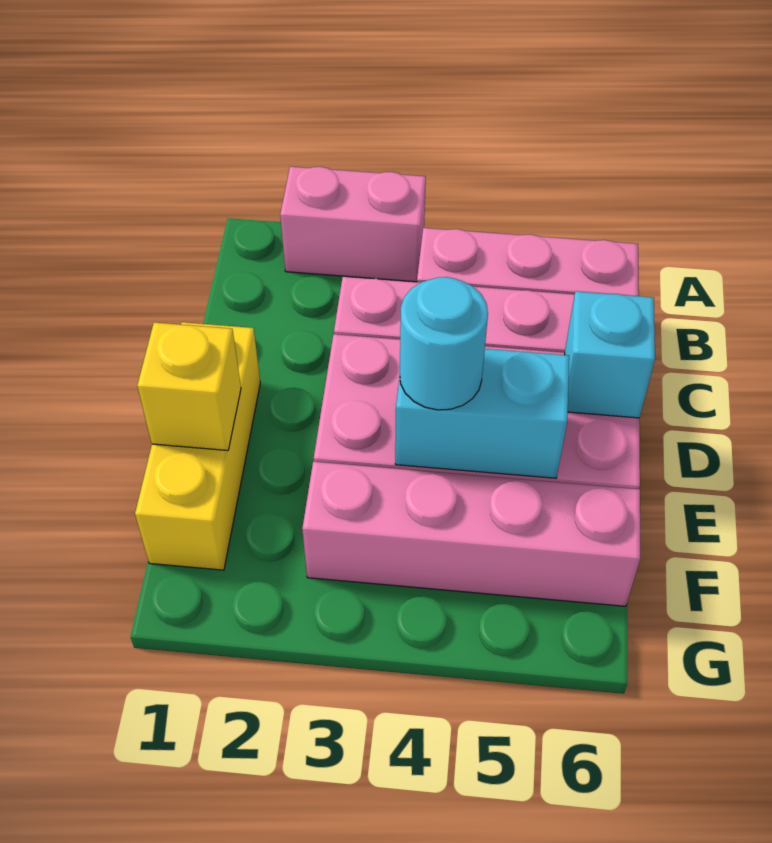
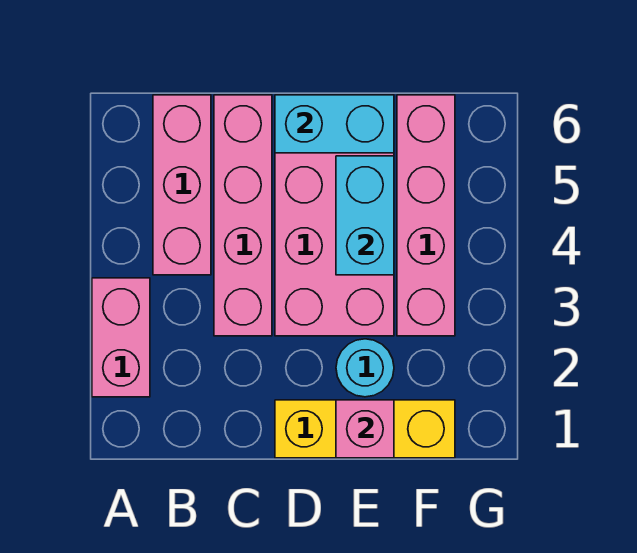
cyan brick D6 level 2 -> cyan brick D6:E6 level 2
yellow brick E1 level 2 -> pink brick E1 level 2
cyan round brick E4 level 3 -> cyan round brick E2 level 1

